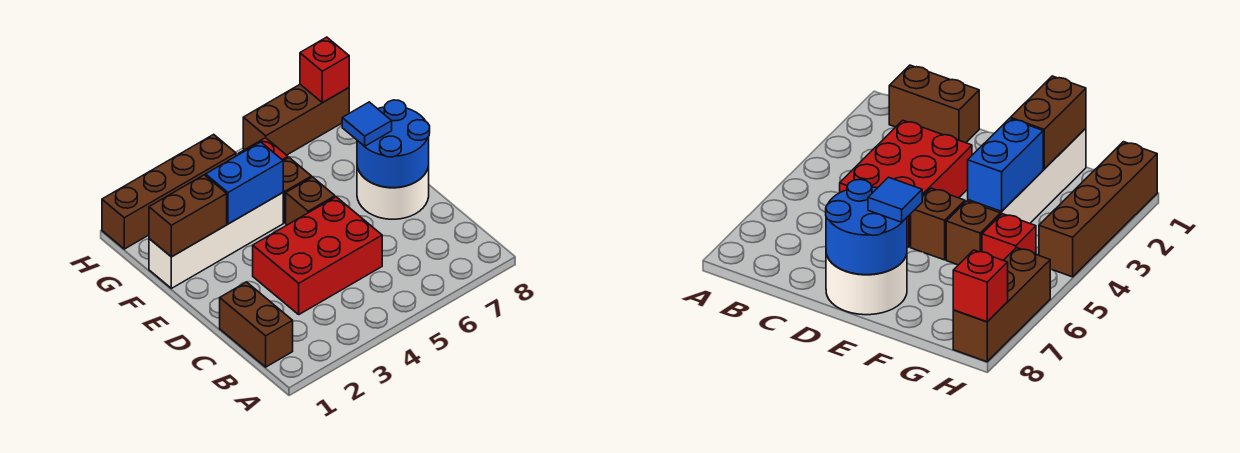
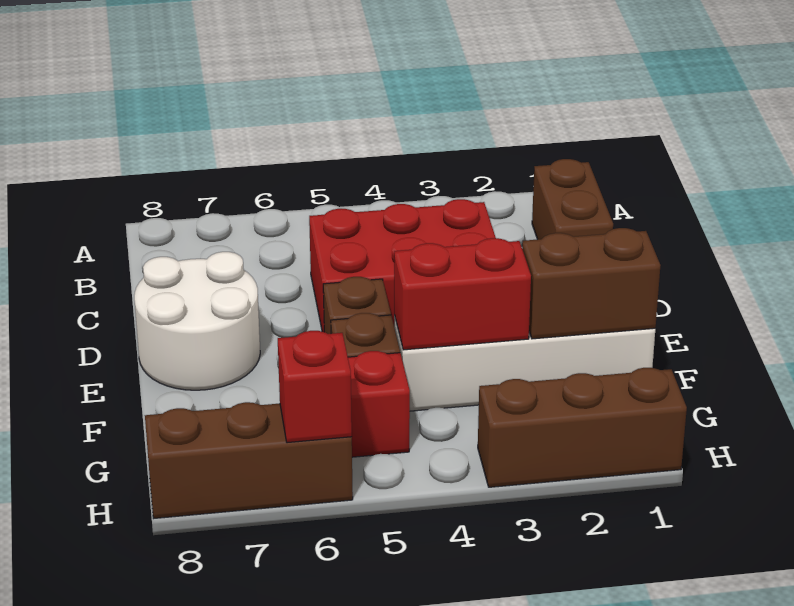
blue round brick D7:E8 level 2 -> none
blue tile E7 level 3 -> none
blue brick F3:F4 level 2 -> red brick F3:F4 level 2
brown brick H1:H4 level 1 -> brown brick H1:H3 level 1
red brick H8 level 2 -> red brick H6 level 2

